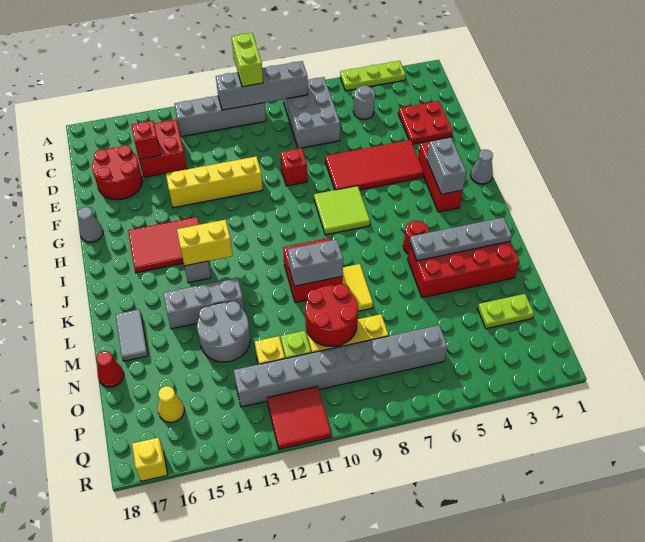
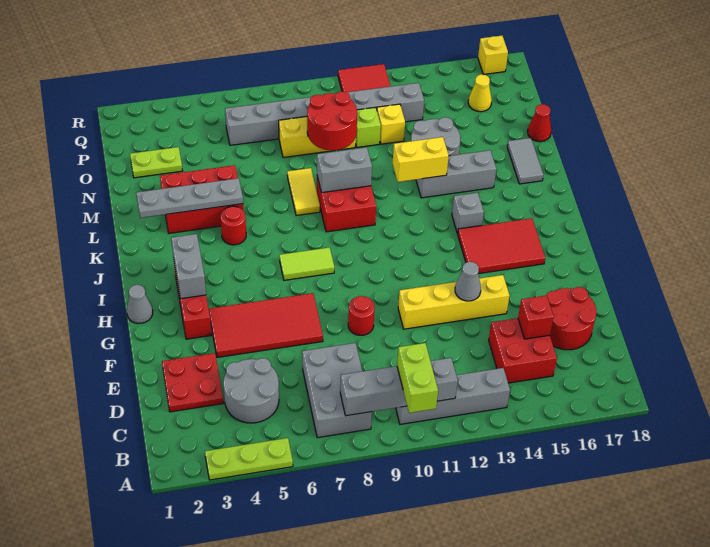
grey round brick C5 level 1 -> grey round brick C4:D5 level 1
red brick F9 level 1 -> red round brick F9 level 1
grey cone G18 level 1 -> grey cone F13 level 2
lime tile H7:I8 level 1 -> lime tile I7:I8 level 1
yellow brick J13:J14 level 2 -> yellow brick L12:L13 level 2
red brick L2:M5 level 1 -> red brick L3:M5 level 1

